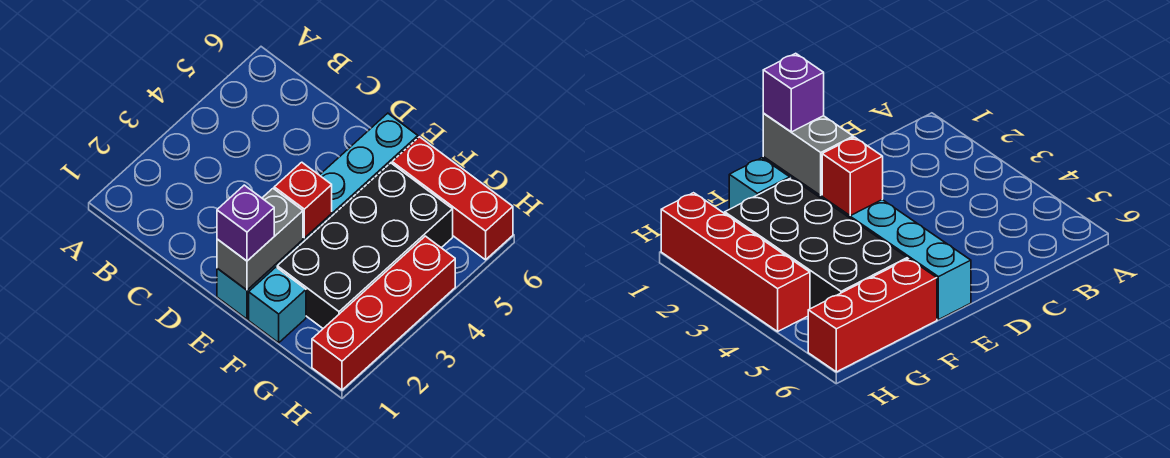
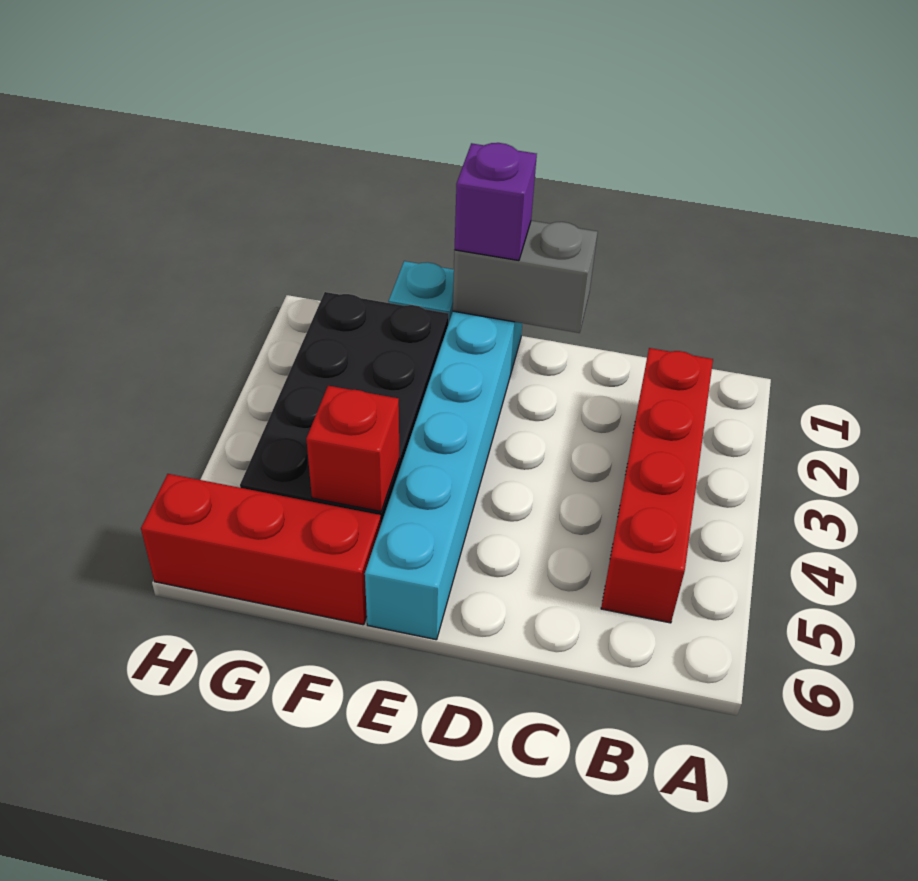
grey brick E1:E2 level 2 -> grey brick D1:E1 level 2
red brick E3 level 2 -> red brick F5 level 2
red brick H1:H4 level 1 -> red brick B2:B5 level 1

